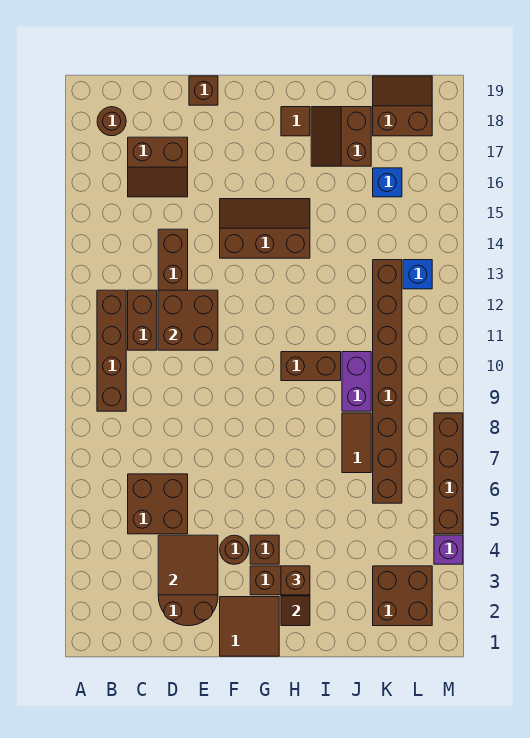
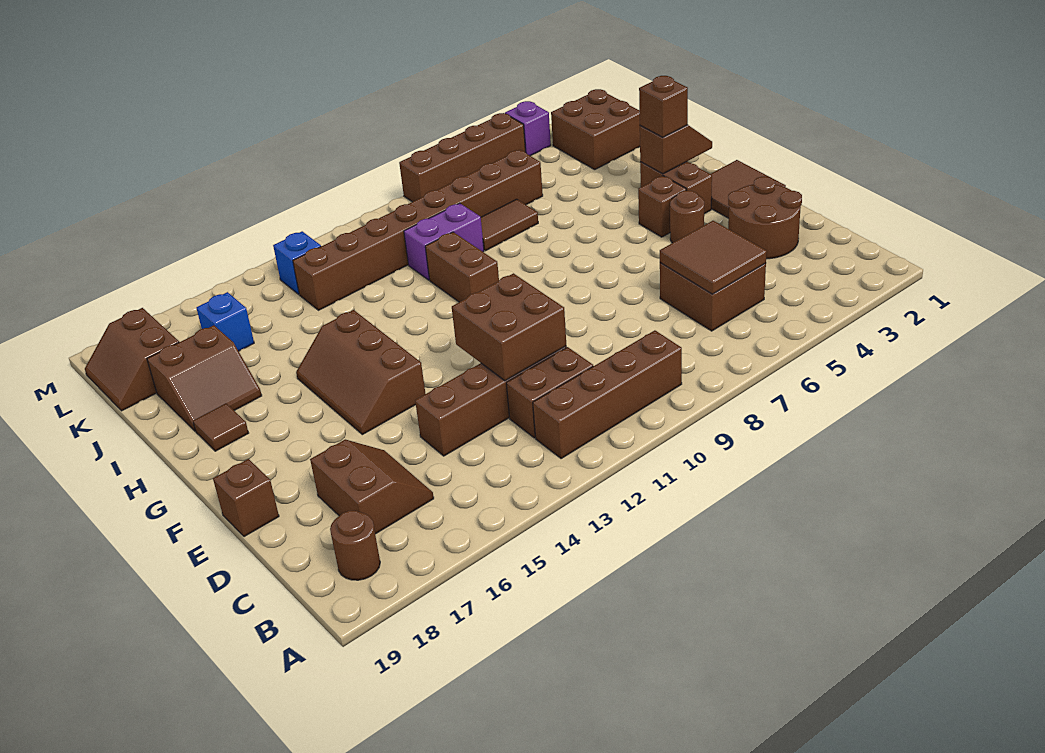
brown tile D3:E4 level 2 -> brown tile C5:D6 level 2

